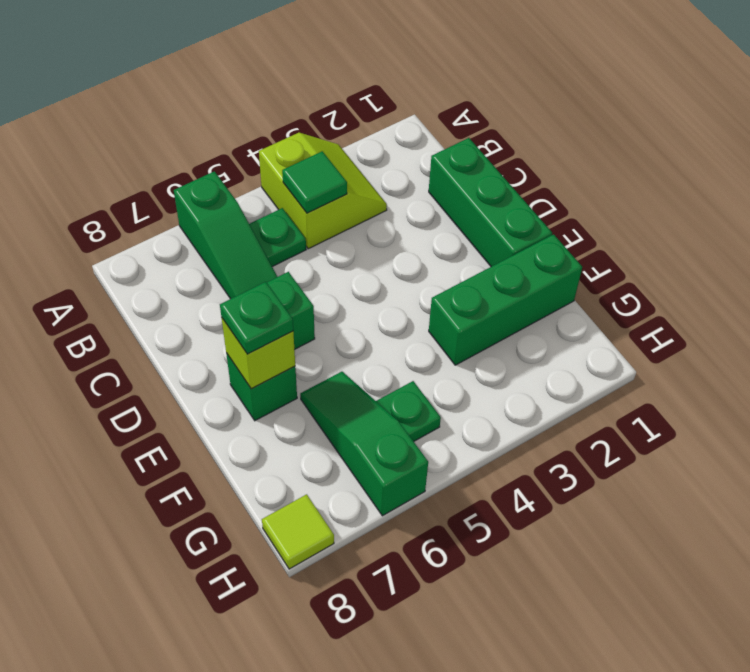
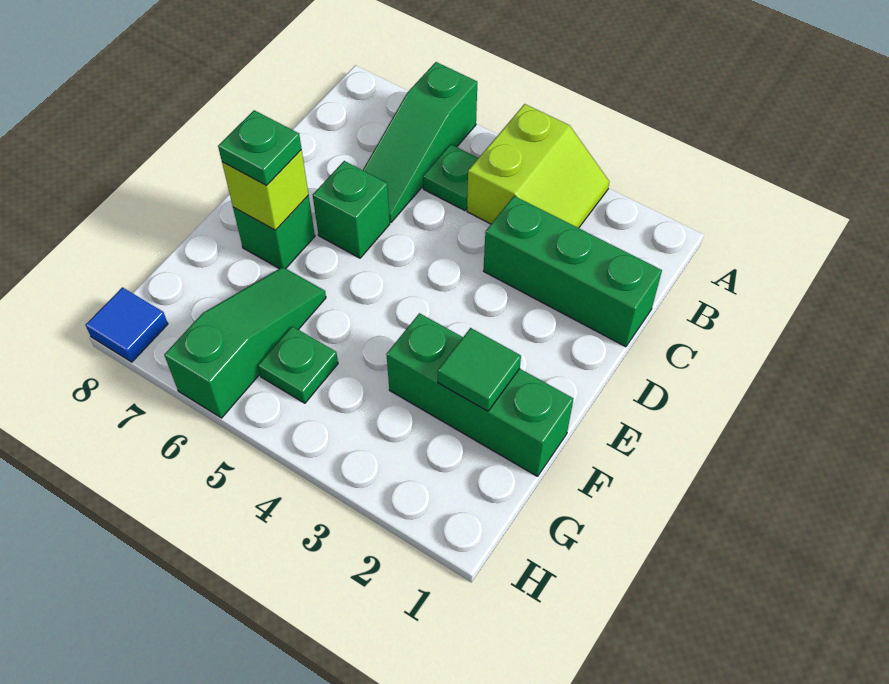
green tile B4 level 2 -> green tile F2 level 2
green brick C1:E1 level 1 -> green brick C1:C3 level 1
lime tile H8 level 1 -> blue tile H8 level 1

